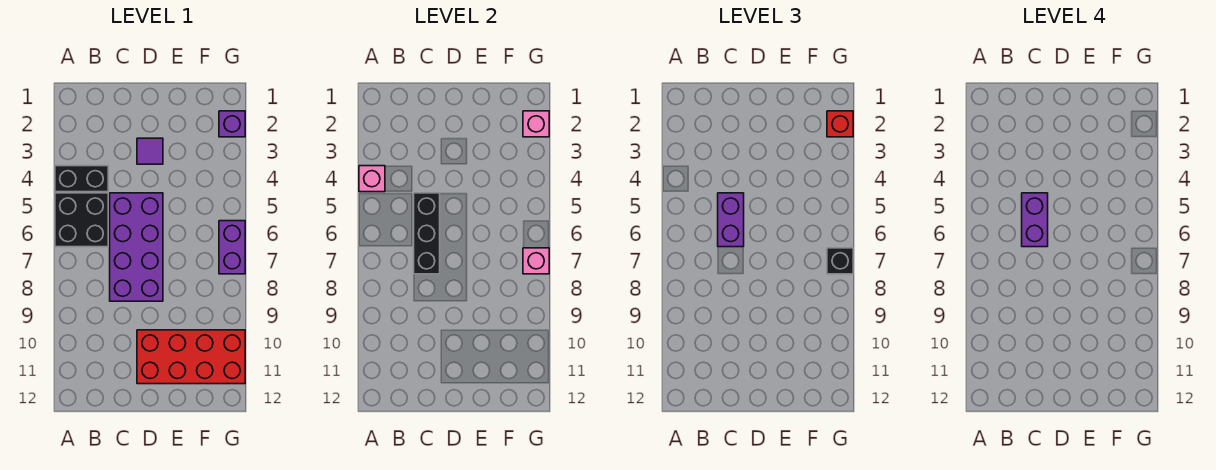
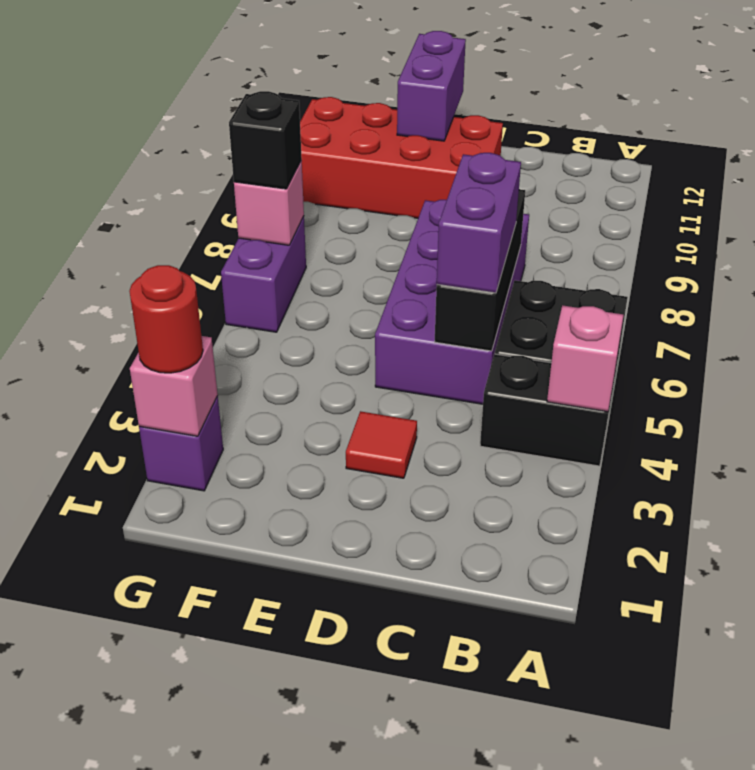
purple brick C5:C6 level 4 -> purple brick E11:E12 level 2
purple tile D3 level 1 -> red tile D3 level 1
red brick G2 level 3 -> red round brick G2 level 3

